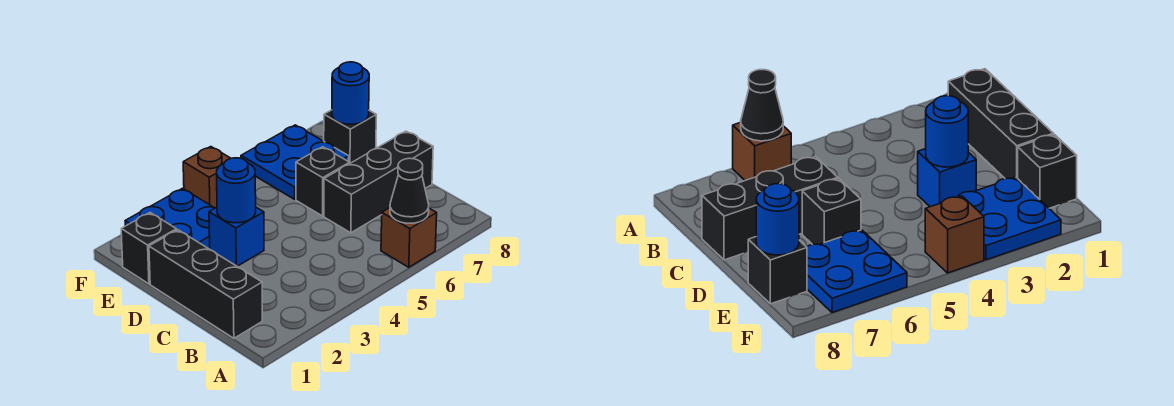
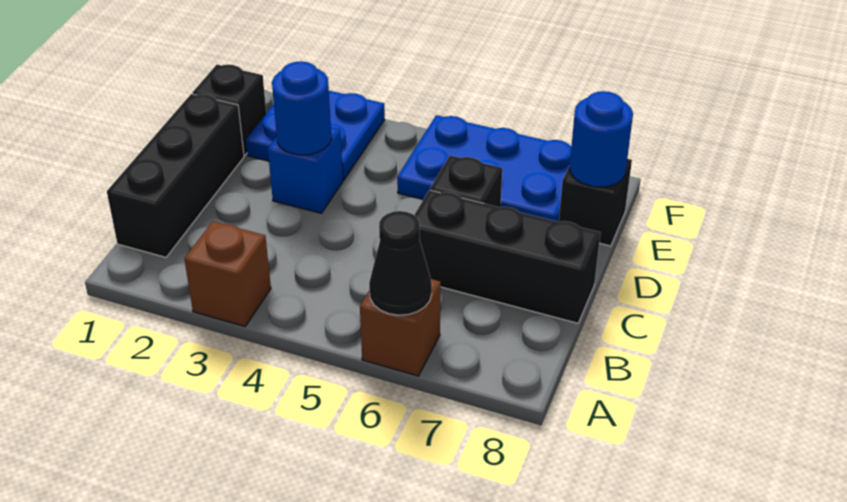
blue plate E6:F7 level 1 -> blue plate E5:F7 level 1
brown brick F4 level 1 -> brown brick A3 level 1

